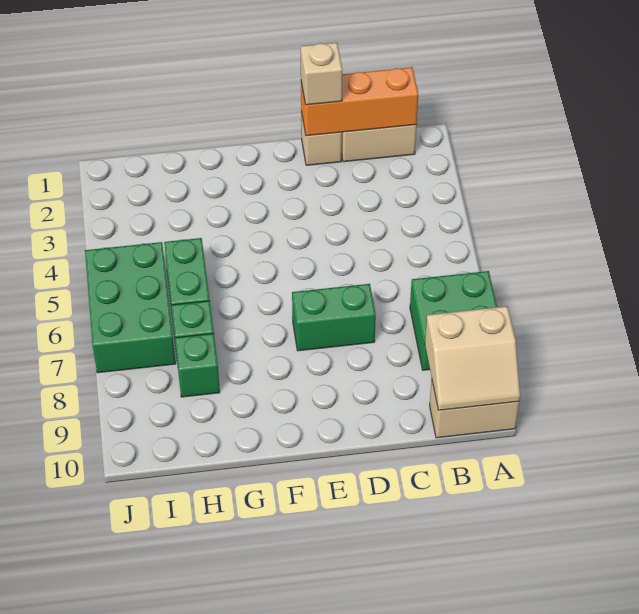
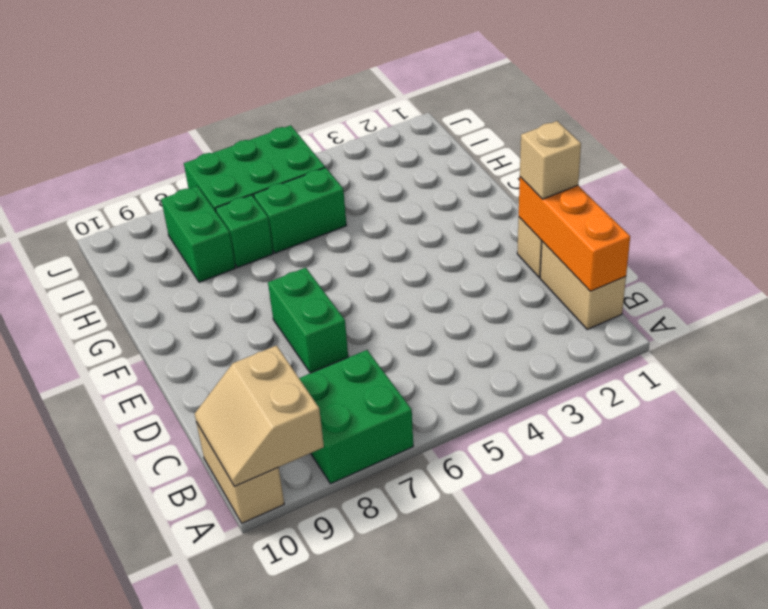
green brick H8 level 1 -> green brick H8:I8 level 1

